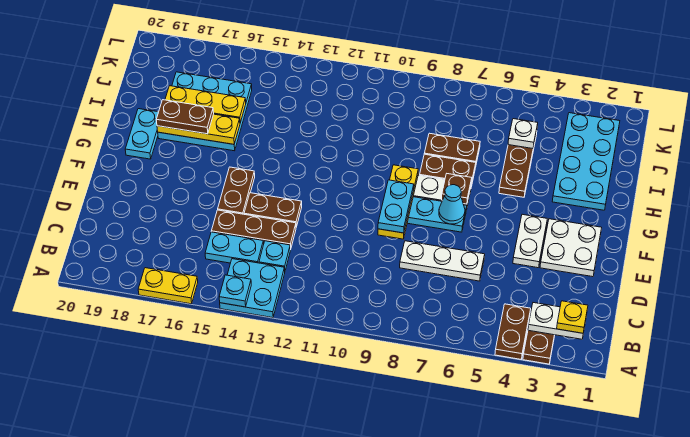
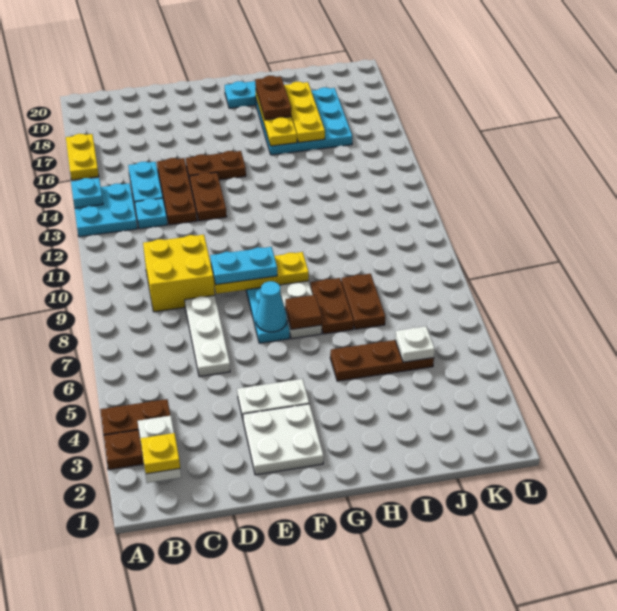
none -> yellow brick C9:D10 level 1
brown plate G7 level 2 -> brown tile G7 level 2
cyan plate H2:K3 level 1 -> none

